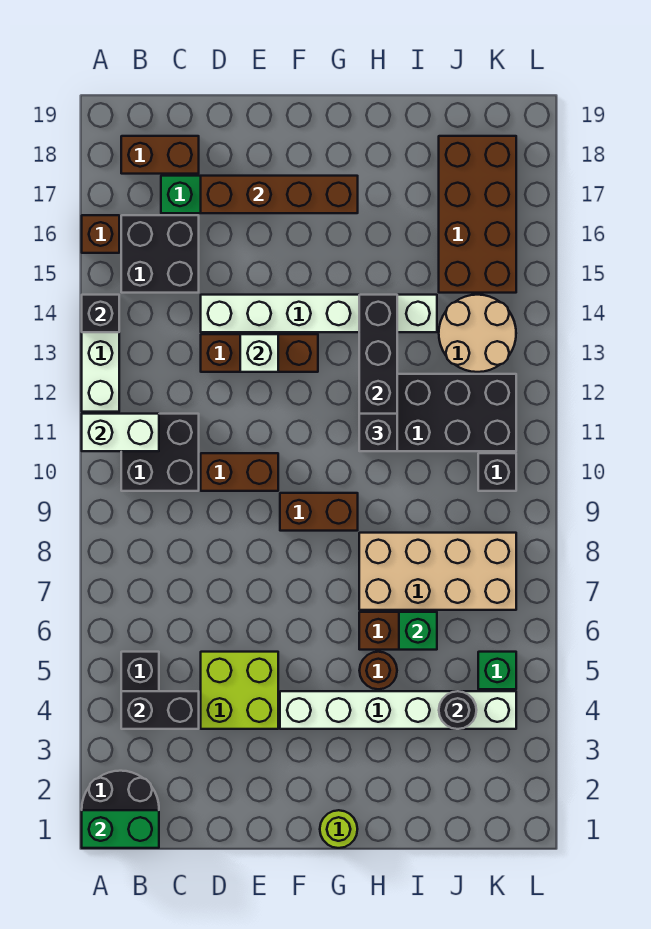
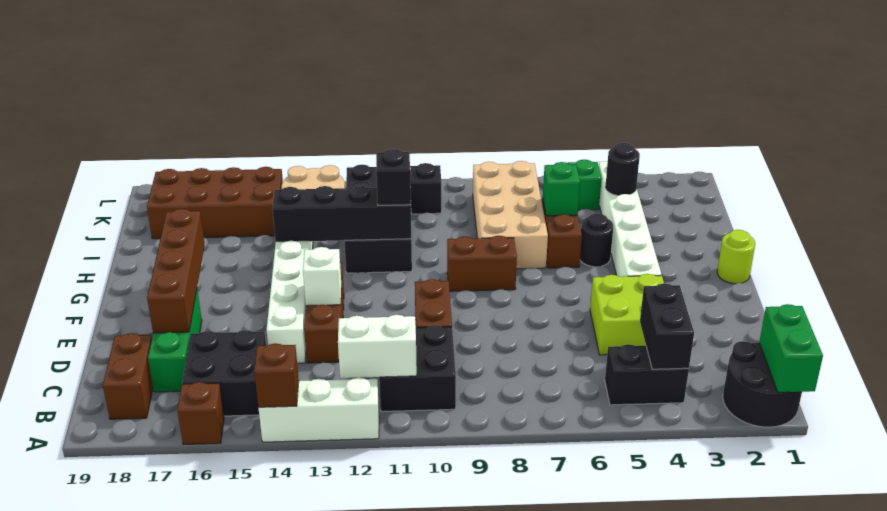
white brick A11:B11 level 2 -> white brick B11:B12 level 2
black brick A14 level 2 -> brown brick A14 level 2
brown brick F9:G9 level 1 -> brown brick G8:G9 level 1
brown round brick H5 level 1 -> black round brick H5 level 1

